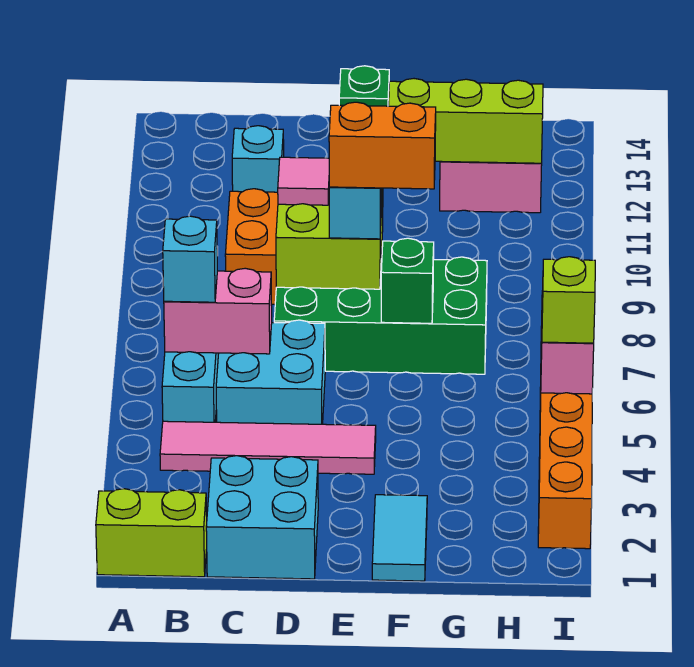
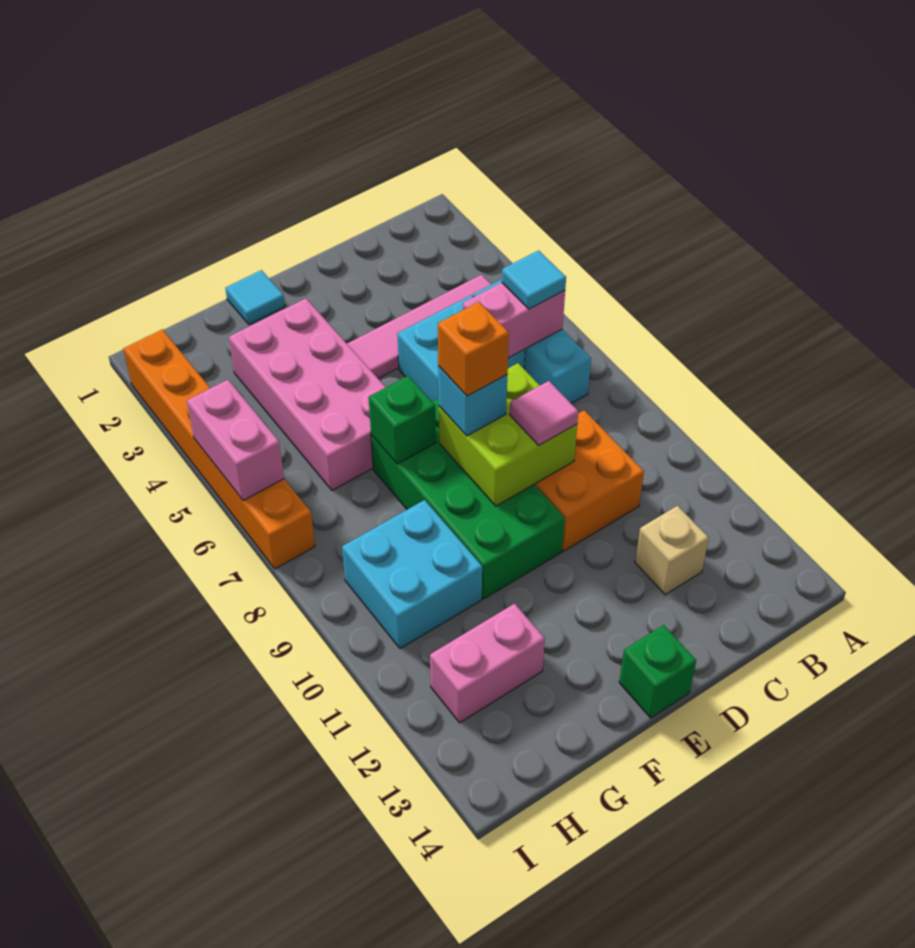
lime brick A1:B1 level 1 -> none
cyan brick B6 level 3 -> cyan tile B6 level 3
cyan brick C1:D2 level 1 -> cyan brick G9:H10 level 1
cyan brick C12 level 1 -> tan brick C12 level 1
green brick D7:G8 level 1 -> green brick E7:F10 level 1
orange brick E8:F8 level 4 -> orange brick E8 level 4
cyan tile F1:F2 level 1 -> cyan tile F1 level 1
none -> pink brick F3:G6 level 1
lime brick F12:H12 level 2 -> none
lime brick I5 level 3 -> none

